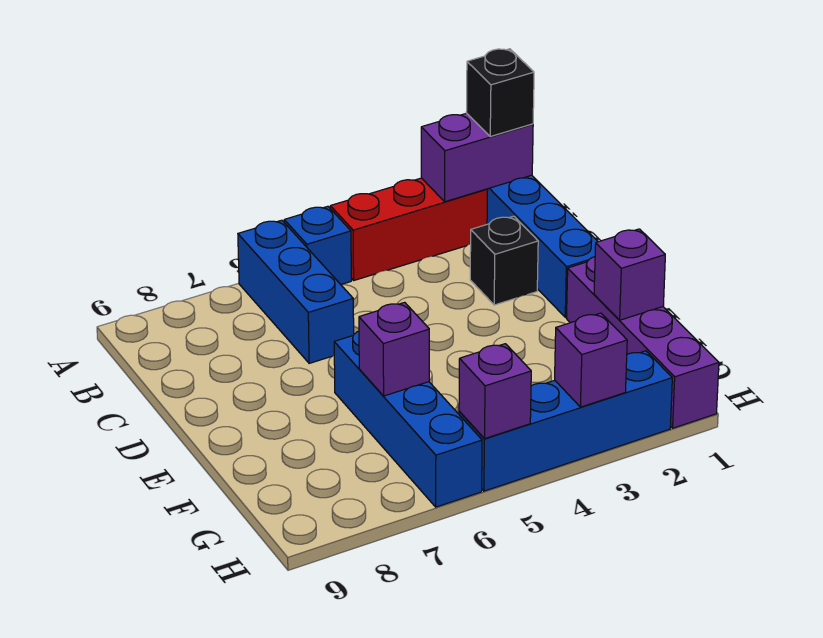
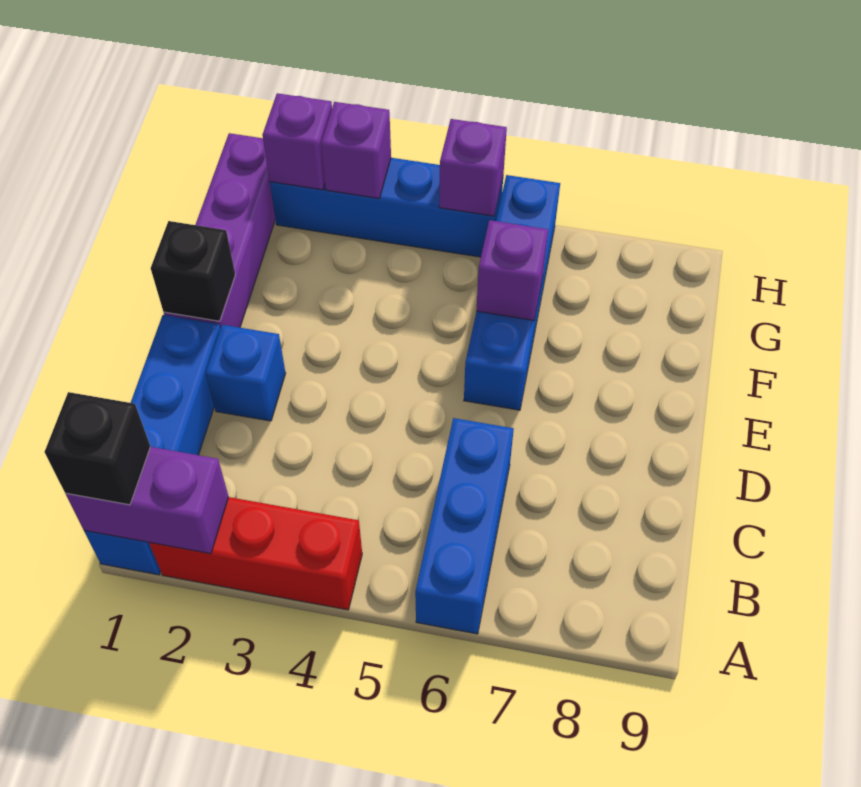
blue brick A5 level 1 -> blue brick D2 level 1
black brick C2 level 1 -> black brick E1 level 2
purple brick F1 level 2 -> purple brick H2 level 2

